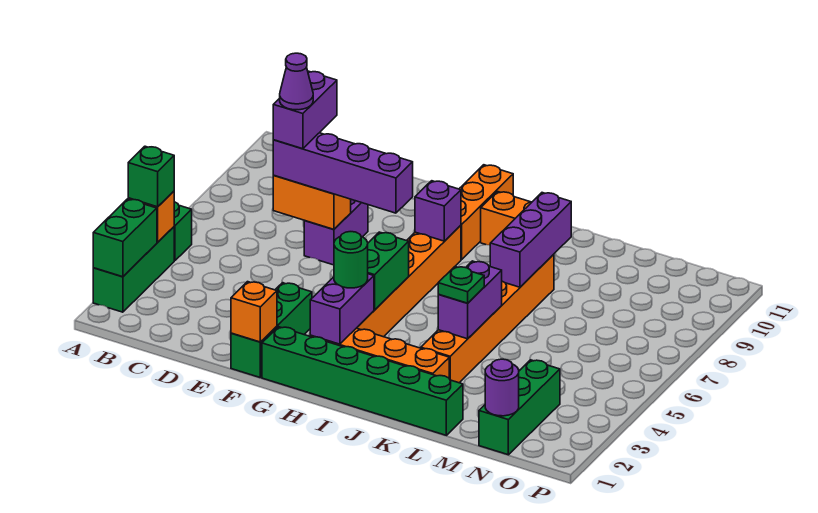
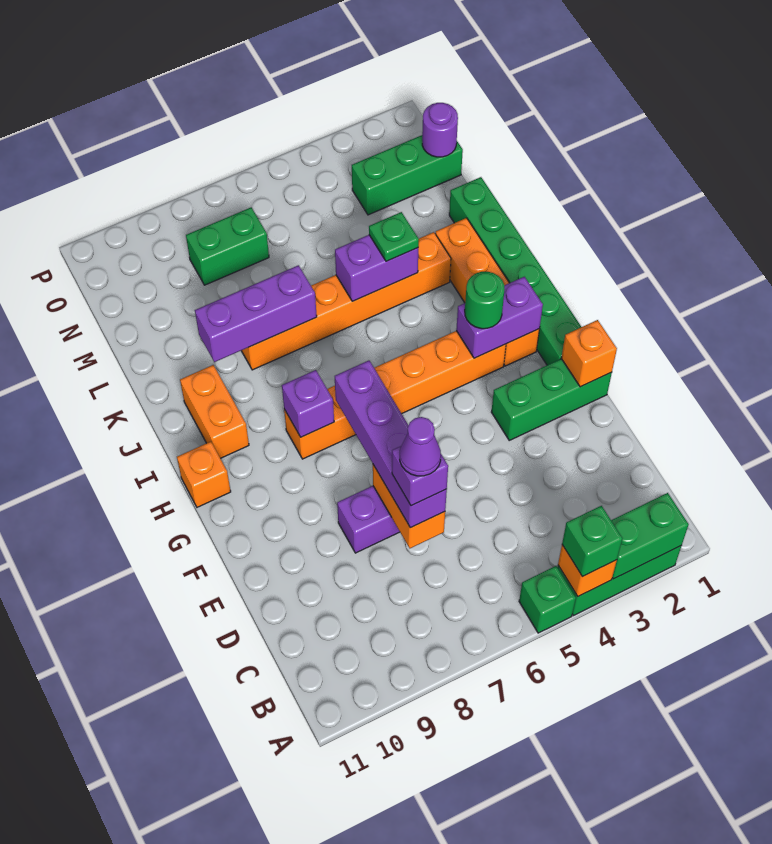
purple brick D7:D8 level 4 -> purple brick D7 level 4
green brick H4:H5 level 2 -> green brick N7:N8 level 1
orange brick H9:H11 level 1 -> orange brick H11 level 1

